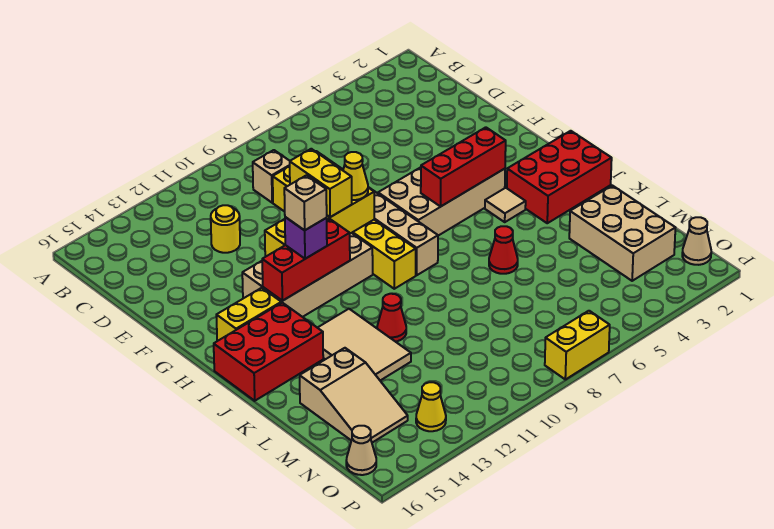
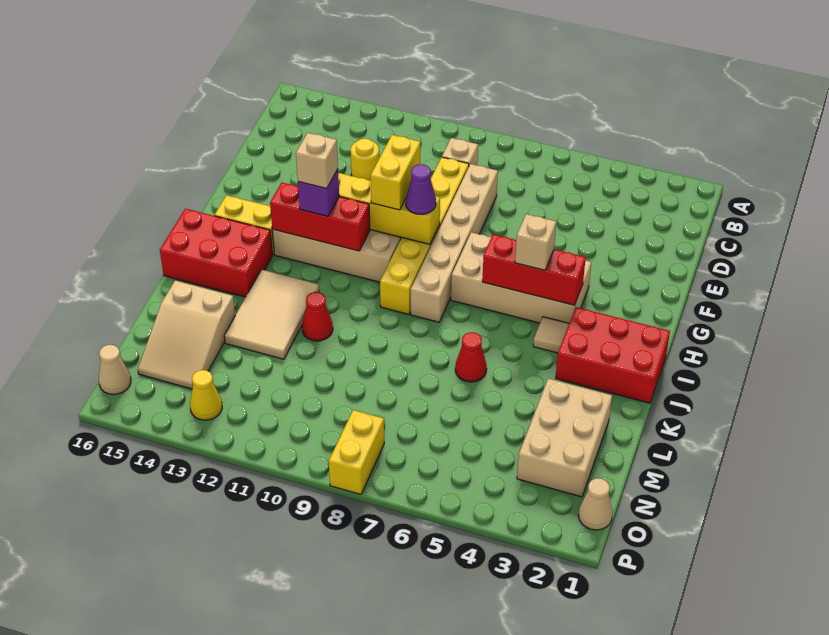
yellow cone G9 level 3 -> purple cone G9 level 3
none -> tan brick H5 level 3
yellow brick P7:P8 level 1 -> yellow brick O8:P8 level 1

